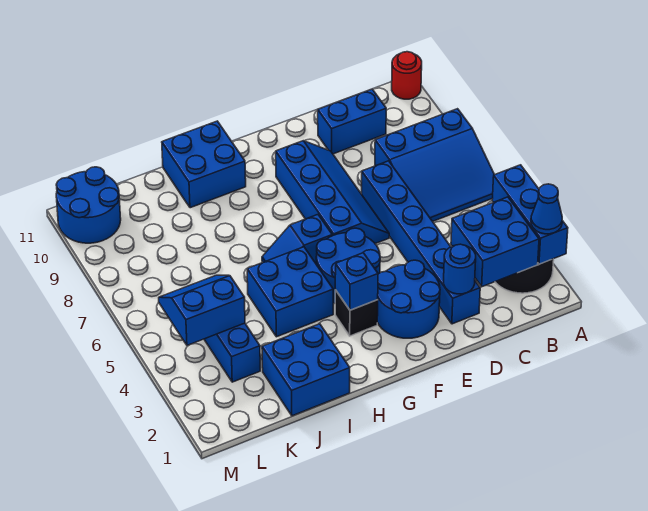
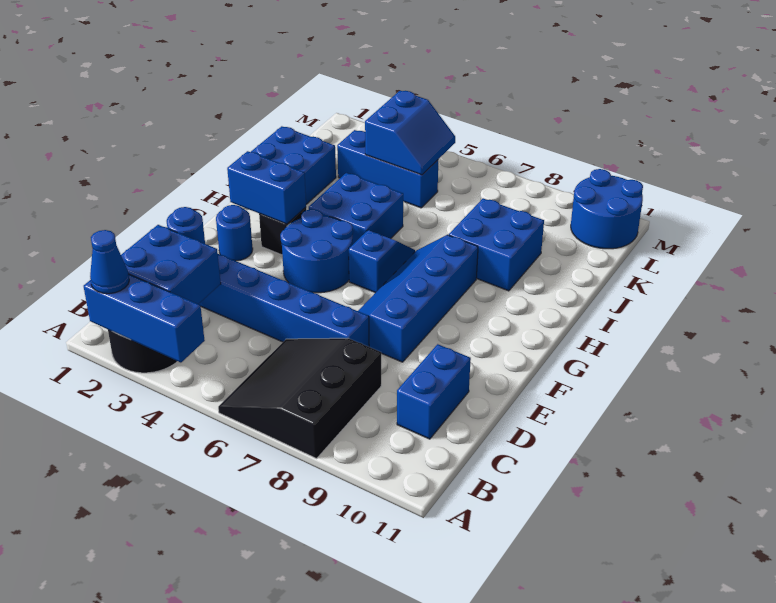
blue slope A6:C8 level 1 top 8 -> black slope A6:C8 level 1 top 8
red round brick A11 level 1 -> none
blue round brick E2:F3 level 1 -> blue round brick F2 level 1
blue slope E6:F9 level 1 top F -> blue slope E7:H8 level 1 top 8
blue brick G3 level 2 -> blue brick G2:G3 level 2
blue brick H10:I11 level 1 -> blue brick I8:J9 level 1

